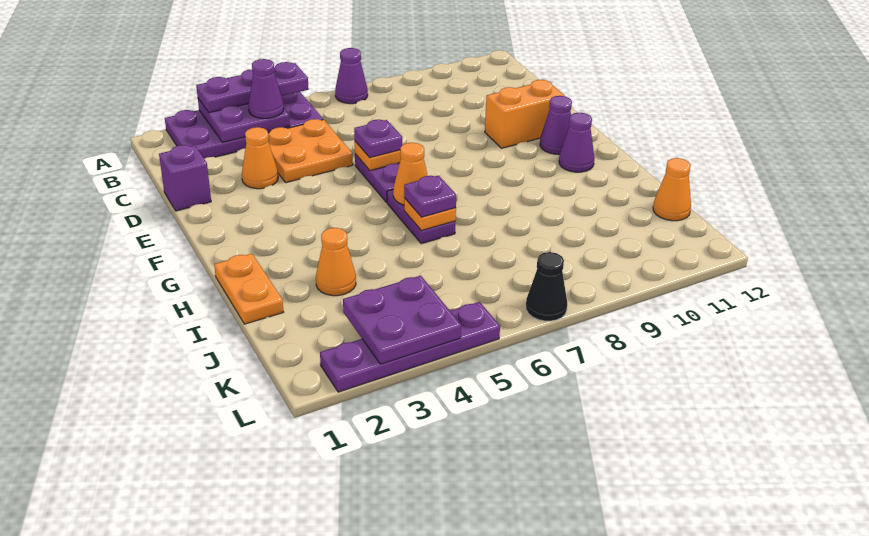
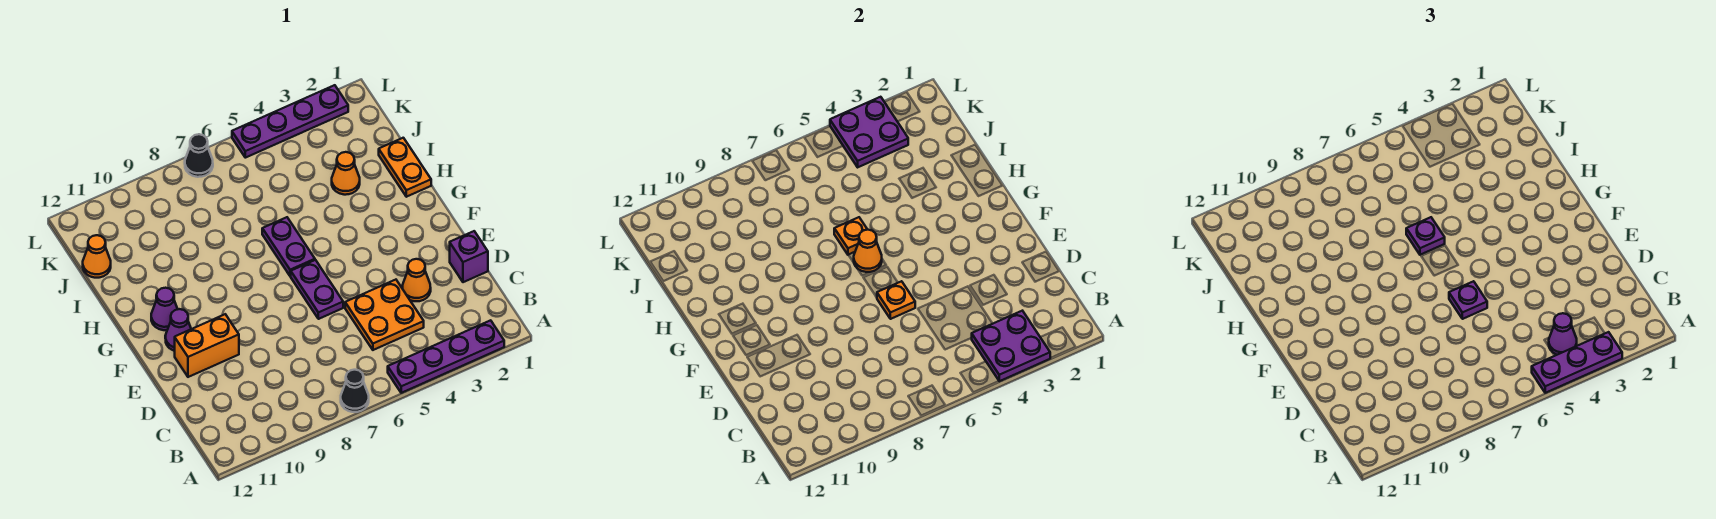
purple plate A2:B5 level 1 -> purple plate A2:A5 level 1
purple cone A7 level 1 -> black cone A7 level 1

